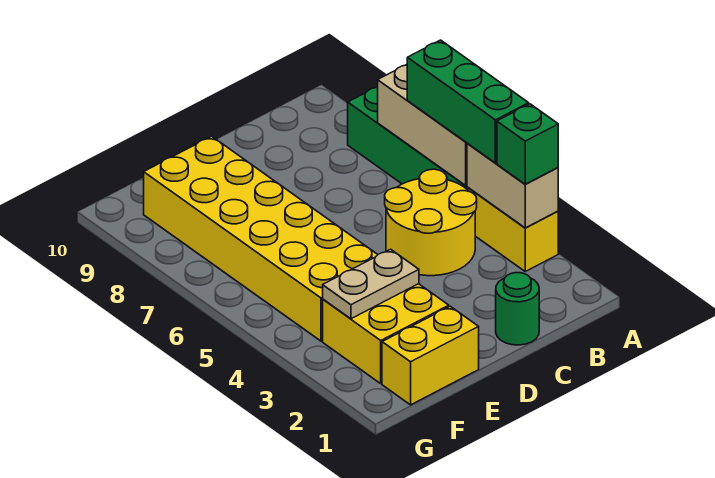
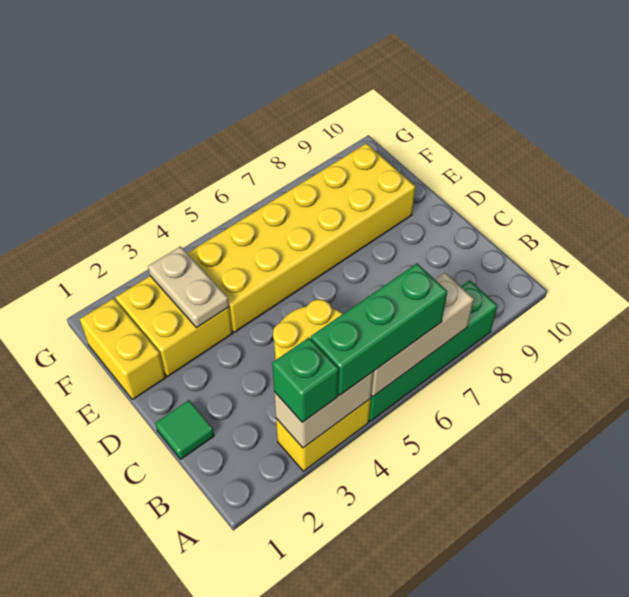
green round brick C1 level 1 -> green tile C1 level 1

